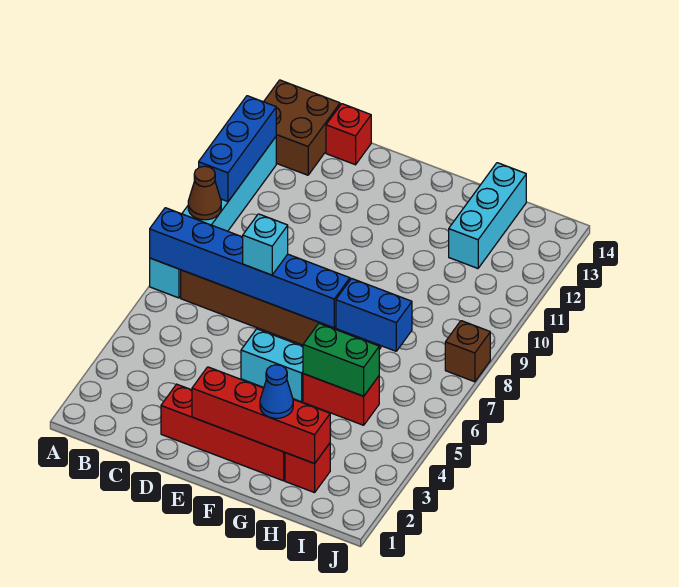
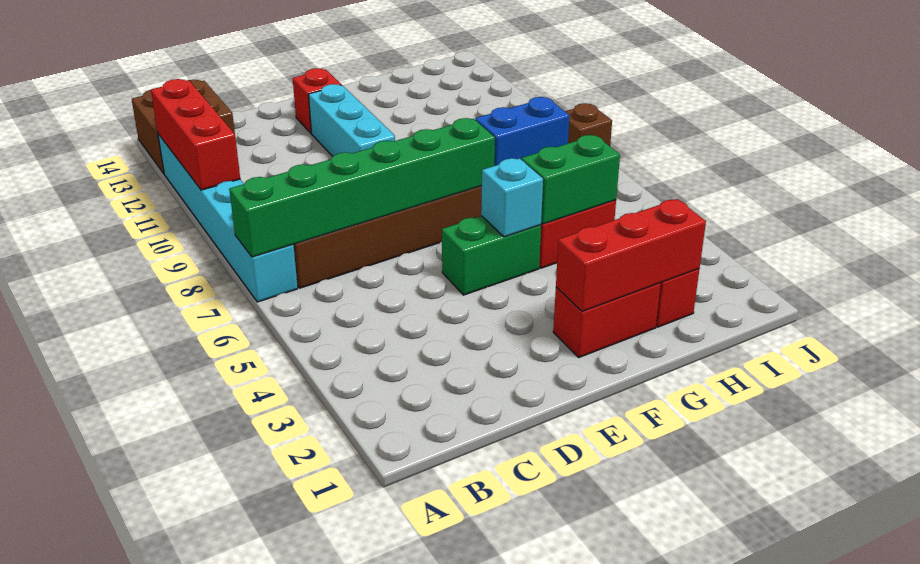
blue brick A7:F7 level 2 -> green brick A7:F7 level 2
brown cone A9 level 2 -> none
blue brick A10:A12 level 2 -> red brick A10:A12 level 2
red brick C14 level 1 -> red brick E13 level 1
red brick D2:G2 level 1 -> red brick F2:G2 level 1
cyan brick D7 level 3 -> cyan brick F5 level 2
red brick E2:H2 level 2 -> red brick F2:H2 level 2
cyan brick E5:F5 level 1 -> green brick E5:F5 level 1
blue cone G2 level 3 -> none
cyan brick H12:H14 level 1 -> cyan brick E10:E12 level 1

